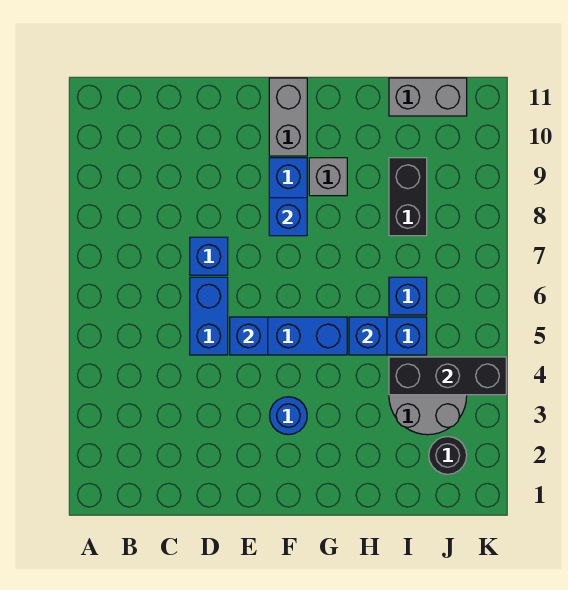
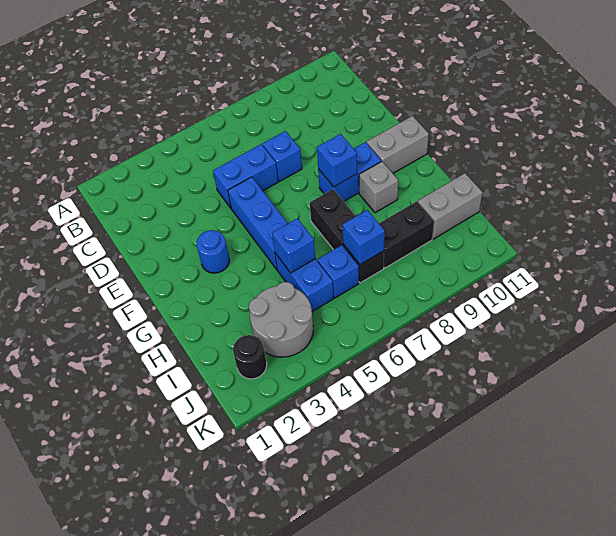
blue brick E5 level 2 -> blue brick I7 level 2
black brick I4:K4 level 2 -> black brick G7:I7 level 1
grey brick I11:J11 level 1 -> grey brick I10:I11 level 1

